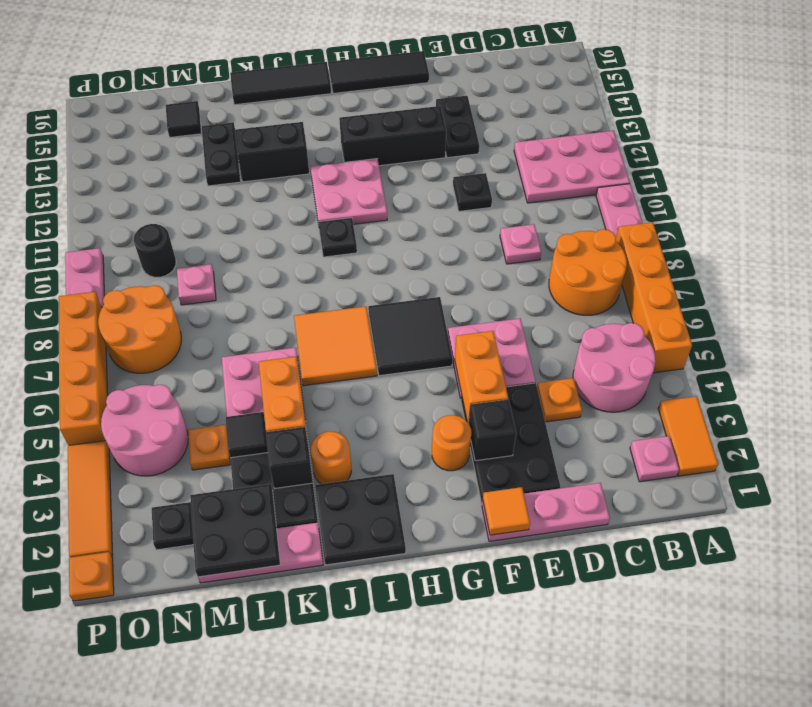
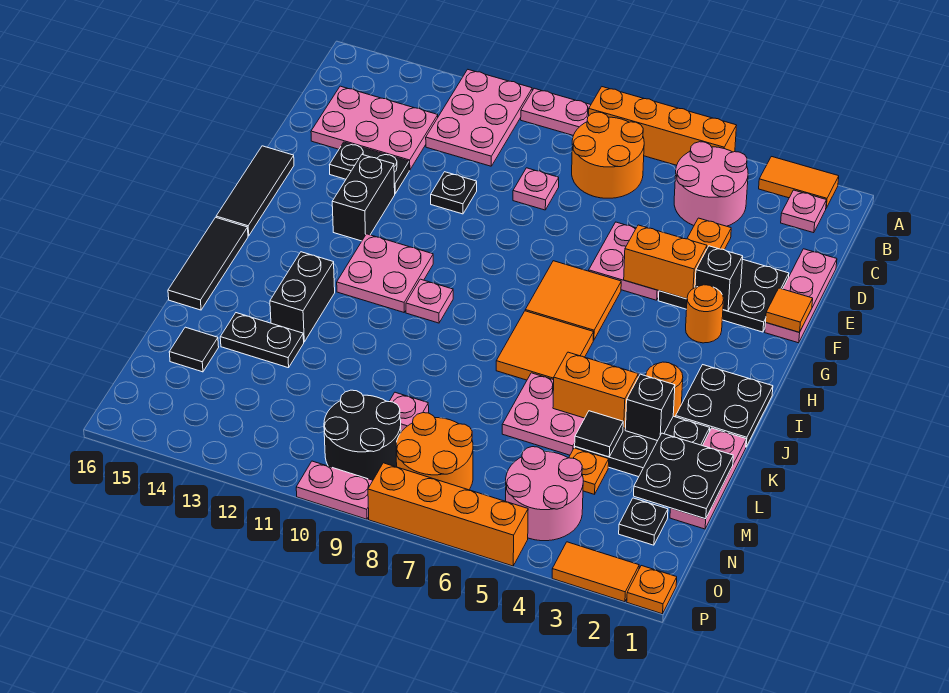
none -> pink plate C13:D15 level 1
black brick F13:H13 level 1 -> black brick F13:G13 level 1
black tile G6:H7 level 1 -> orange tile G6:H7 level 1
black plate I10 level 1 -> pink plate I10 level 1
black round brick N10 level 1 -> black round brick N9:O10 level 1
orange tile P2:P4 level 1 -> orange tile P2:P3 level 1

